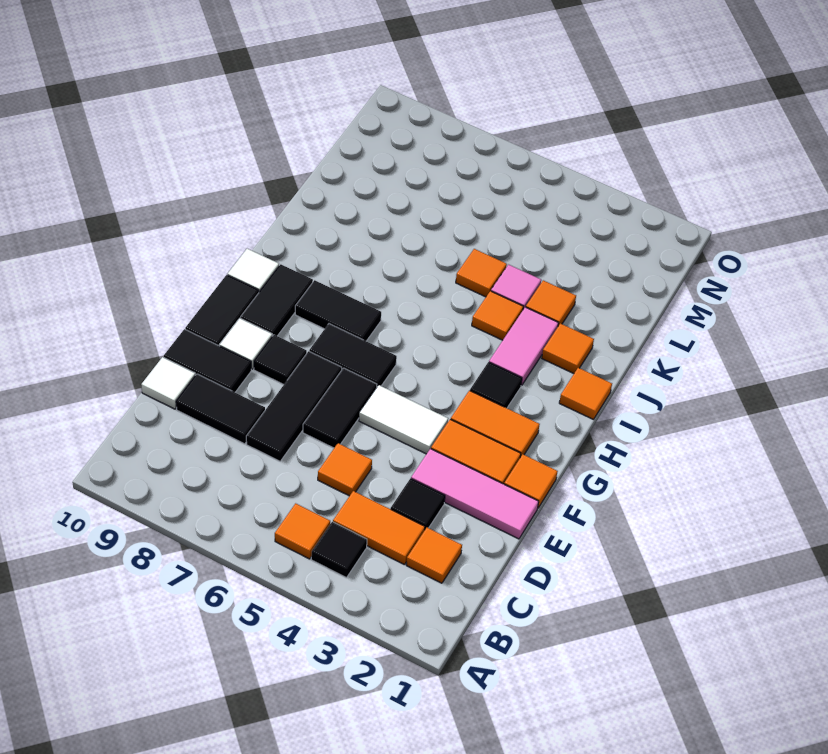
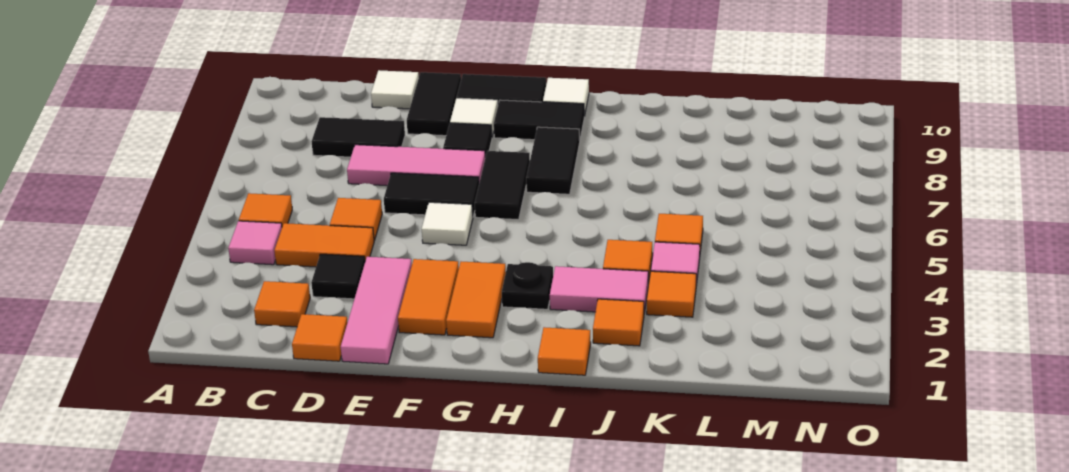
black tile B4 level 1 -> pink tile B4 level 1
orange tile C3:C4 level 1 -> orange tile C4:D4 level 1
black tile D7:F7 level 1 -> pink tile D7:F7 level 1
black tile D8:D9 level 1 -> black tile C8:D8 level 1
orange tile F1 level 1 -> orange tile D1 level 1
white tile F4:F5 level 1 -> white tile F5 level 1
black tile H3 level 1 -> black plate H3 level 1

